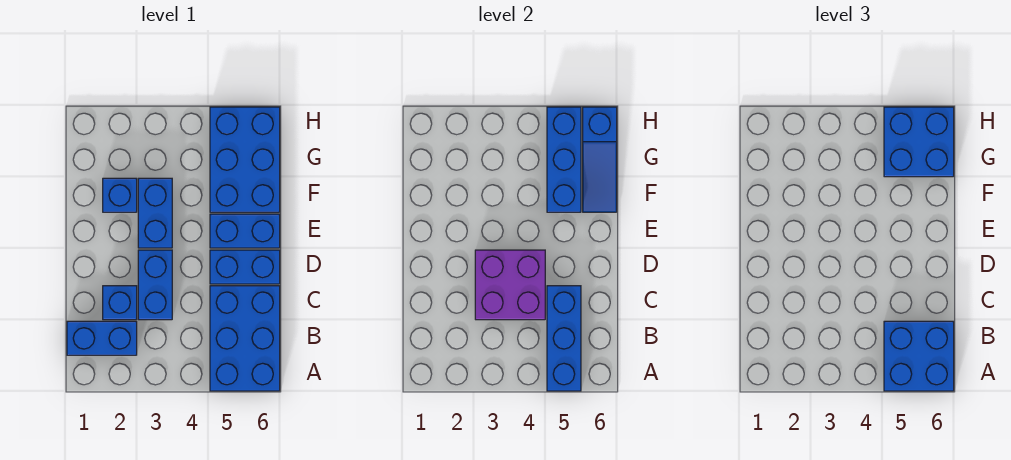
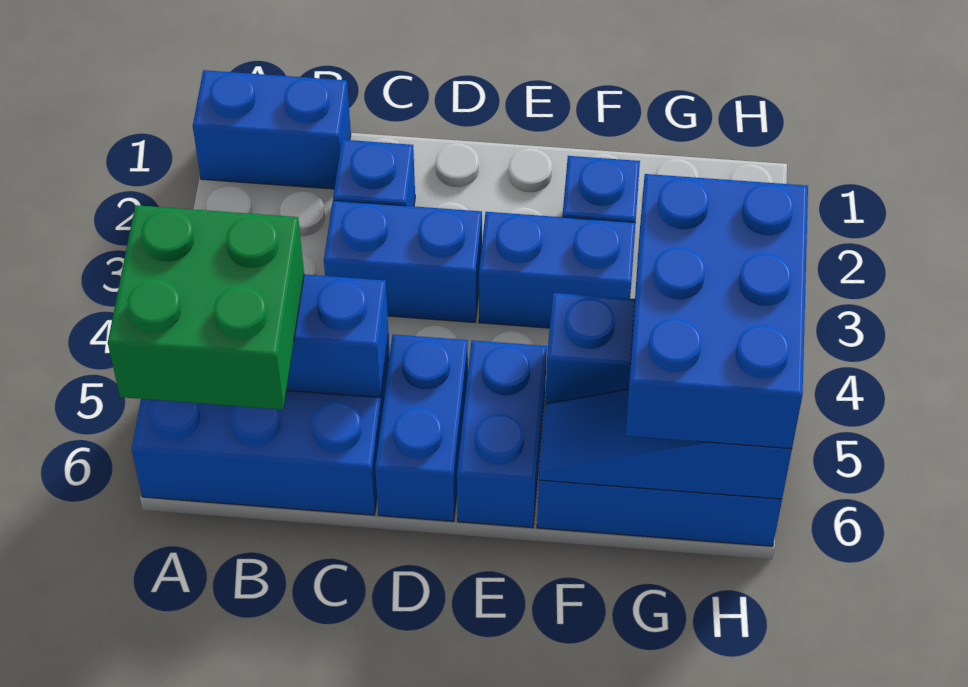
blue brick A5:B6 level 3 -> green brick A5:B6 level 3
blue brick B1:B2 level 1 -> blue brick A1:B1 level 1
purple brick C3:D4 level 2 -> none
blue brick G5:H6 level 3 -> blue brick G4:H6 level 3

